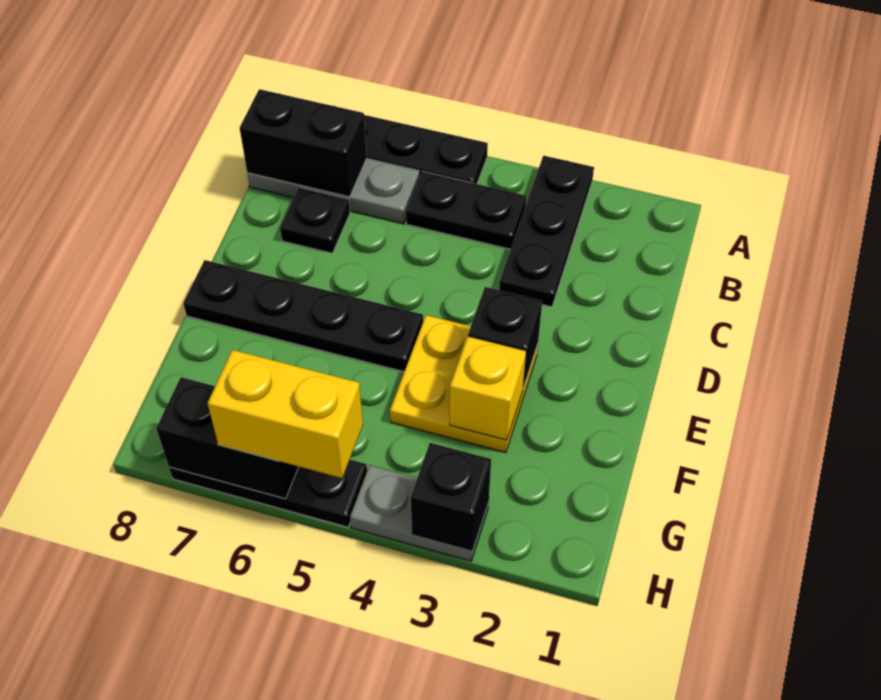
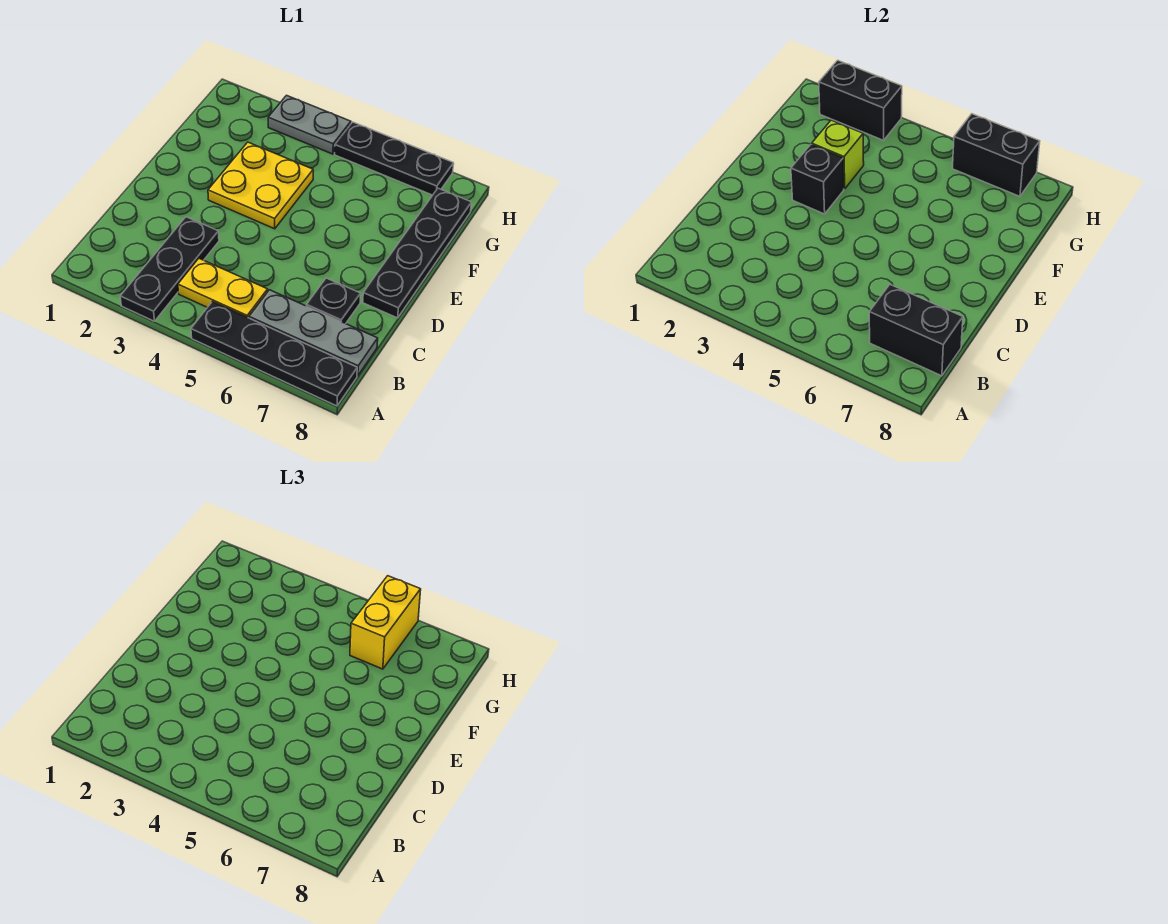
black plate B4:B5 level 1 -> yellow plate B4:B5 level 1
black plate E5:E8 level 1 -> black plate D8:G8 level 1
yellow brick F3 level 2 -> lime brick F3 level 2
black brick H3 level 2 -> black brick H2:H3 level 2
yellow brick H5:H6 level 3 -> yellow brick G6:H6 level 3

